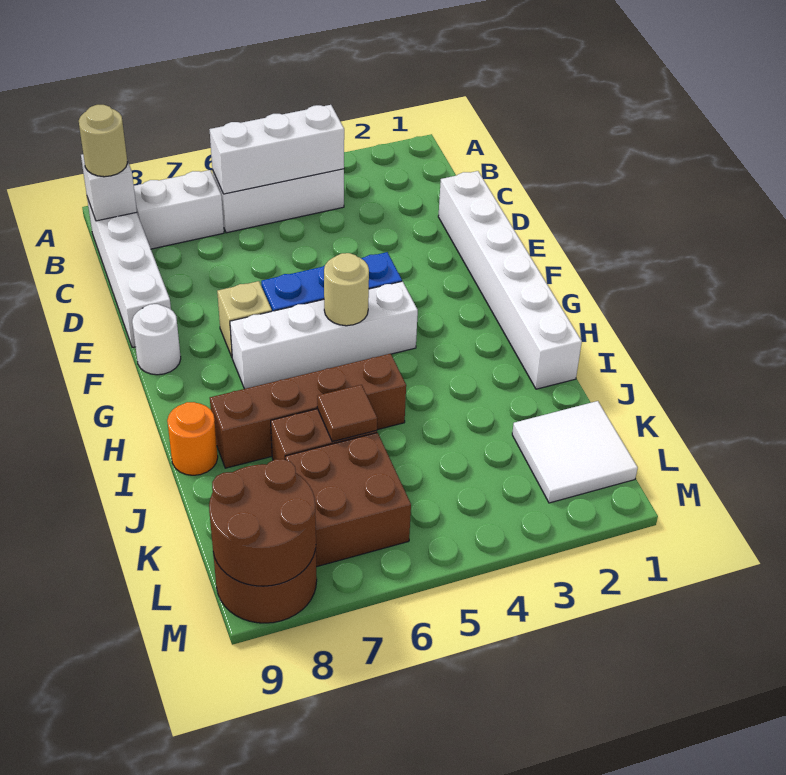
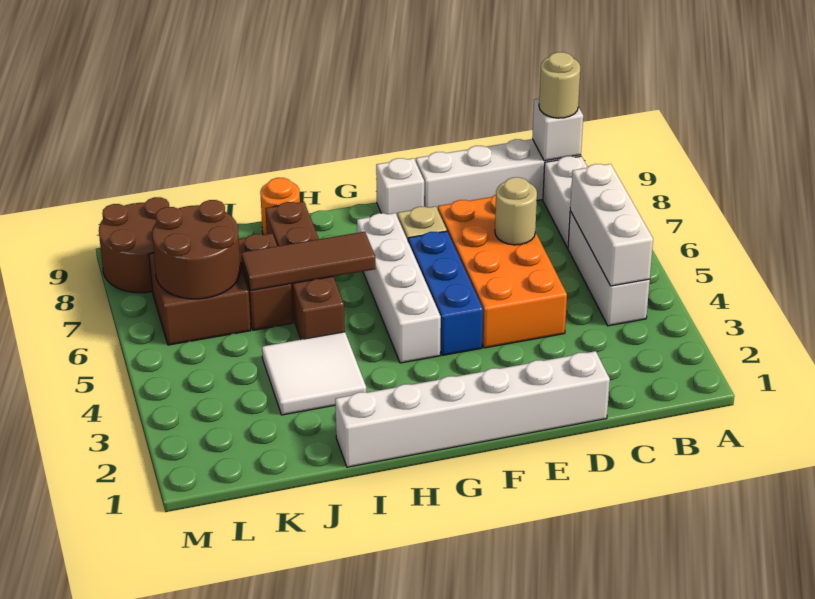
none -> orange brick D4:E7 level 1
white round brick F9 level 1 -> white brick F9 level 1
tan round brick G5 level 2 -> tan round brick D6 level 2
brown tile J6 level 2 -> brown tile H6:J6 level 2
white tile K1:L2 level 1 -> white tile I3:J4 level 1
brown round brick L8:M9 level 2 -> brown round brick K6:L7 level 2

